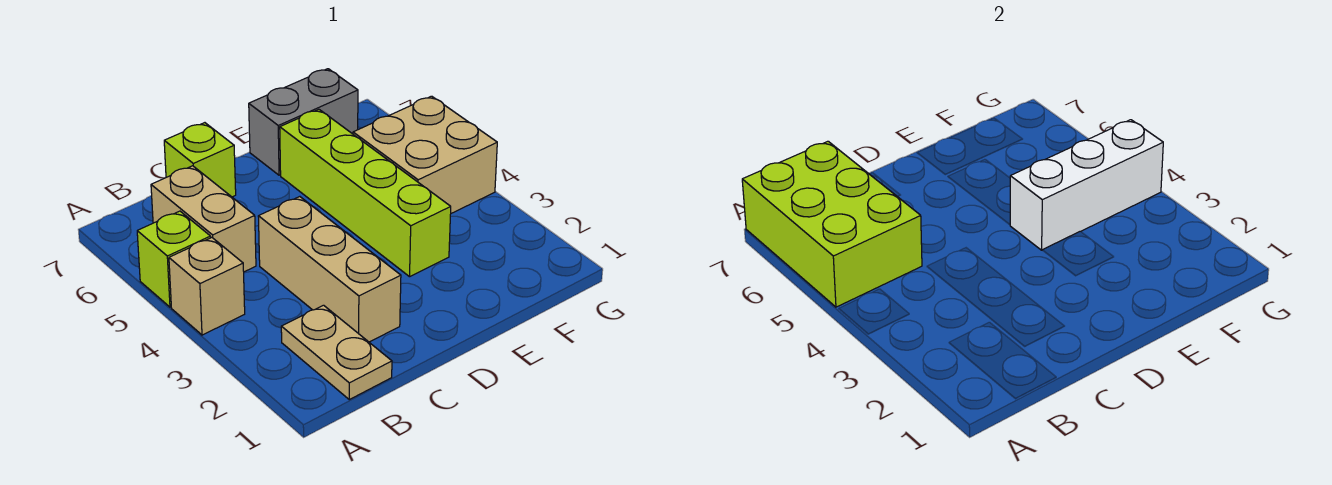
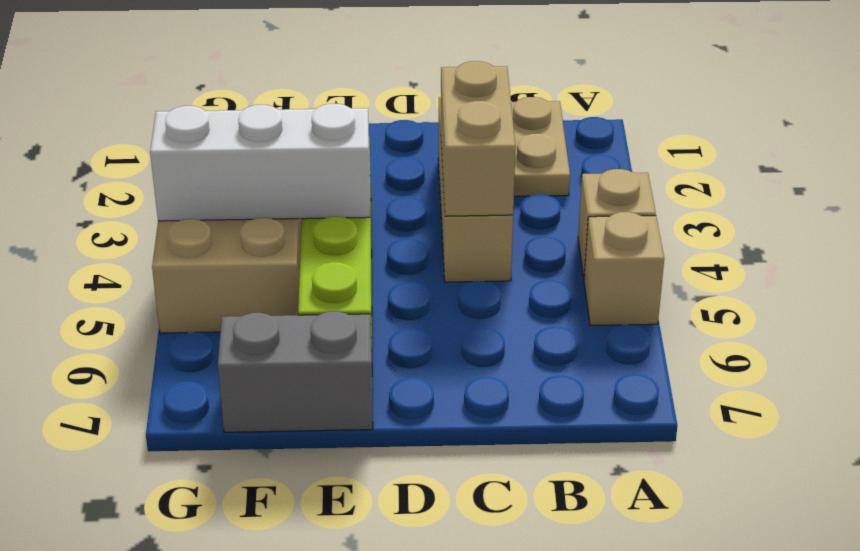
lime brick A5 level 1 -> tan brick A5 level 1
lime brick A5:B7 level 2 -> none
tan brick B5:B6 level 1 -> tan brick C3:C4 level 2
lime brick C7 level 1 -> none

